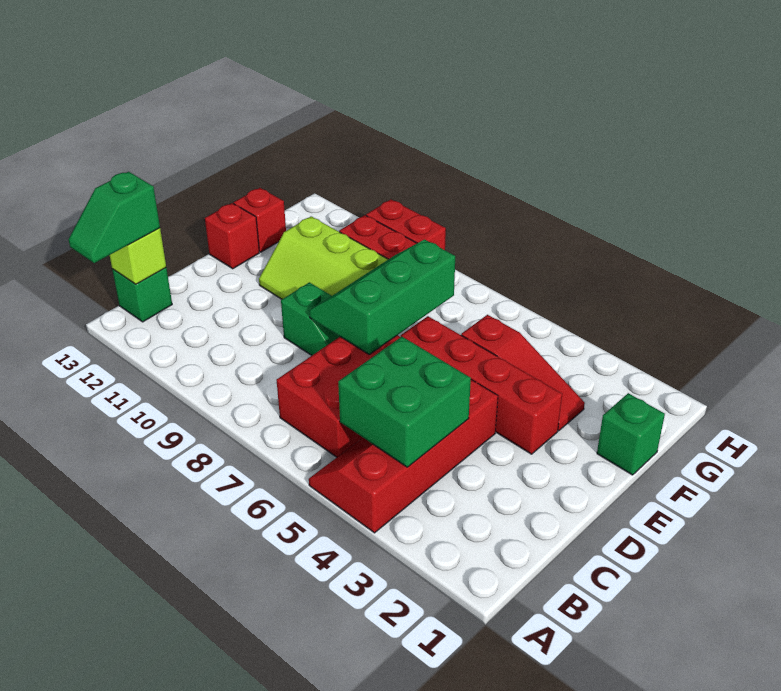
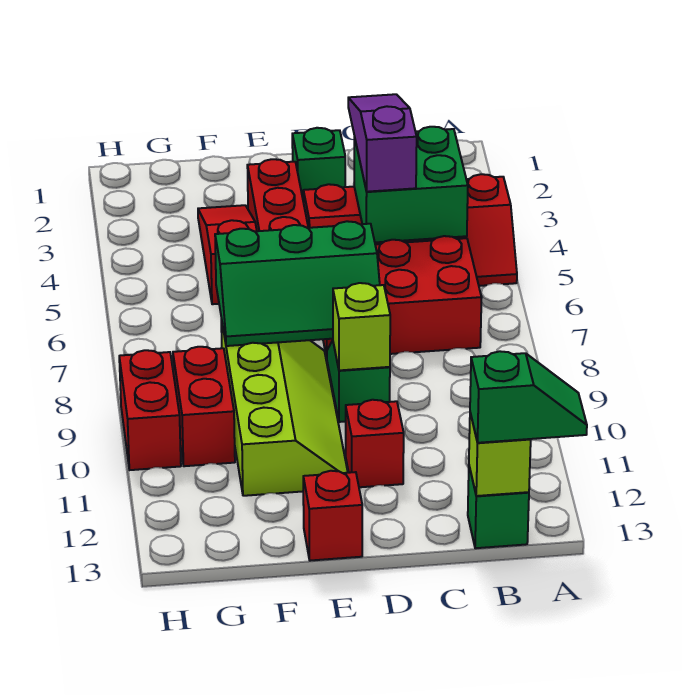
none -> purple slope C3:C5 level 3 top 5
none -> lime brick D9 level 2
green brick F1 level 1 -> green brick D2 level 1
red brick F13 level 1 -> red brick D11 level 1

